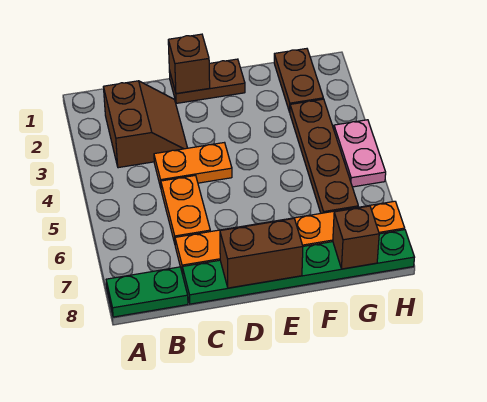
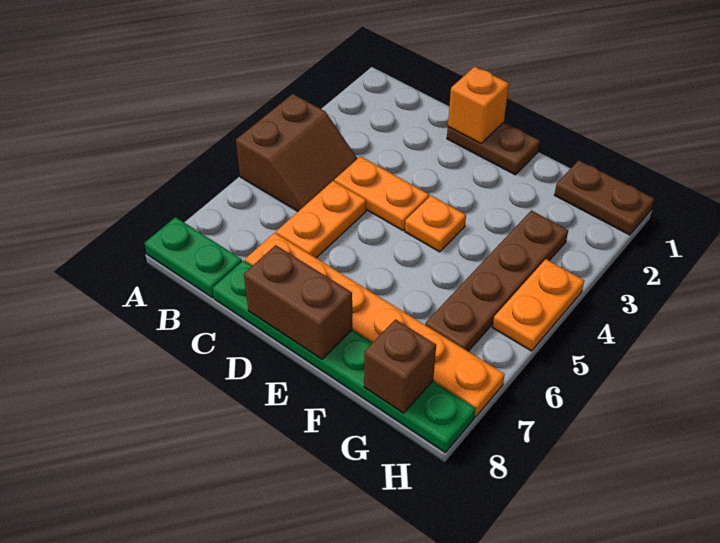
brown slope B2:C3 level 1 top B -> brown slope A4:B5 level 1 top A
brown brick D1 level 2 -> orange brick D1 level 2
none -> orange plate E4 level 1
brown plate G1:G2 level 1 -> brown plate G1:H1 level 1
pink plate H4:H5 level 1 -> orange plate H4:H5 level 1

